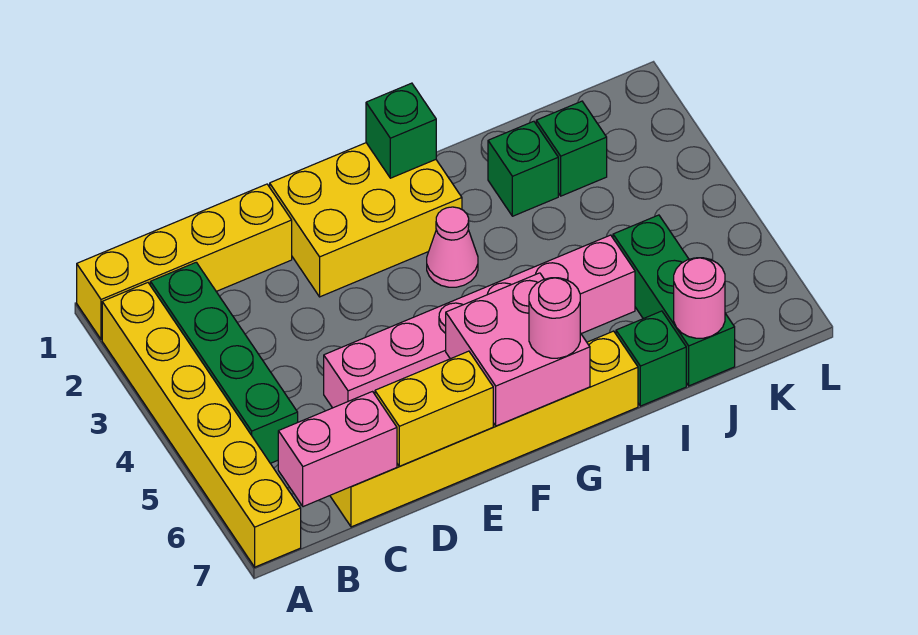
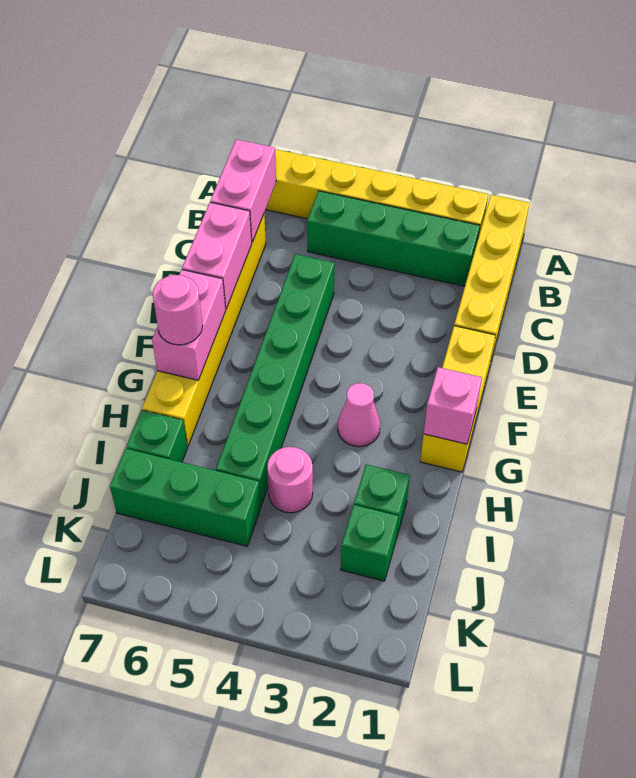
pink brick D5:I5 level 1 -> green brick D5:I5 level 1
yellow brick D7:E7 level 2 -> pink brick D7:E7 level 2
yellow brick E1:G2 level 1 -> yellow brick E1:G1 level 1
pink brick F6:G7 level 2 -> pink brick F7:G7 level 2
green brick G1 level 2 -> pink brick G1 level 2
pink round brick J7 level 2 -> pink round brick I4 level 1

